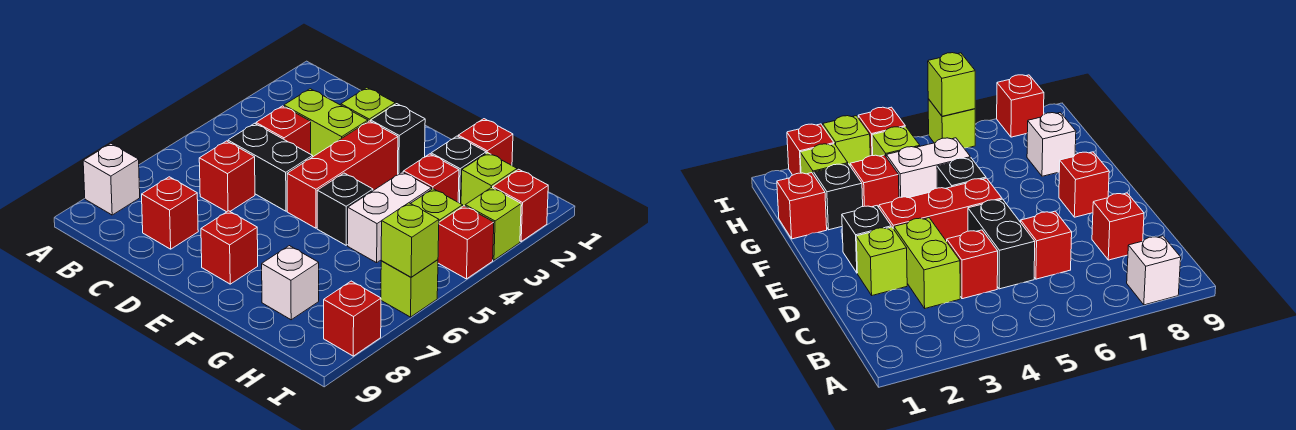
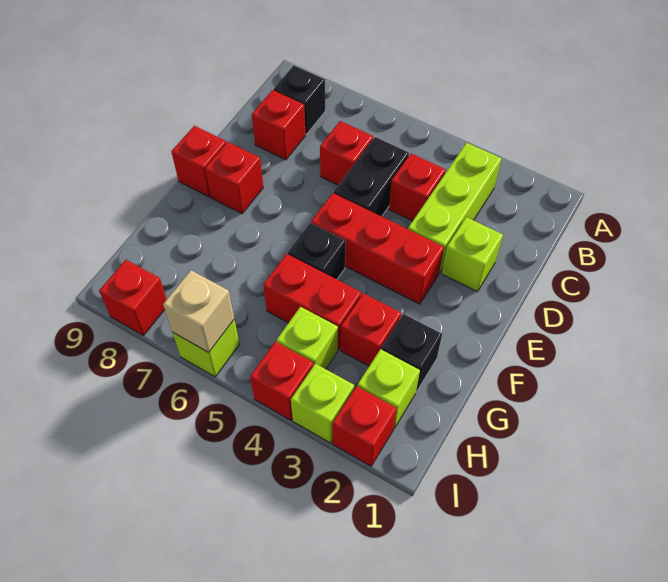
white brick A8 level 1 -> none
lime brick C3:D3 level 1 -> lime brick B3:D3 level 1
black brick E2 level 1 -> black brick B8 level 1
red brick G1 level 1 -> red brick E9 level 1
white brick G4:G5 level 1 -> red brick G4:G5 level 1
white brick G8 level 1 -> none
lime brick I6 level 2 -> tan brick I6 level 2

